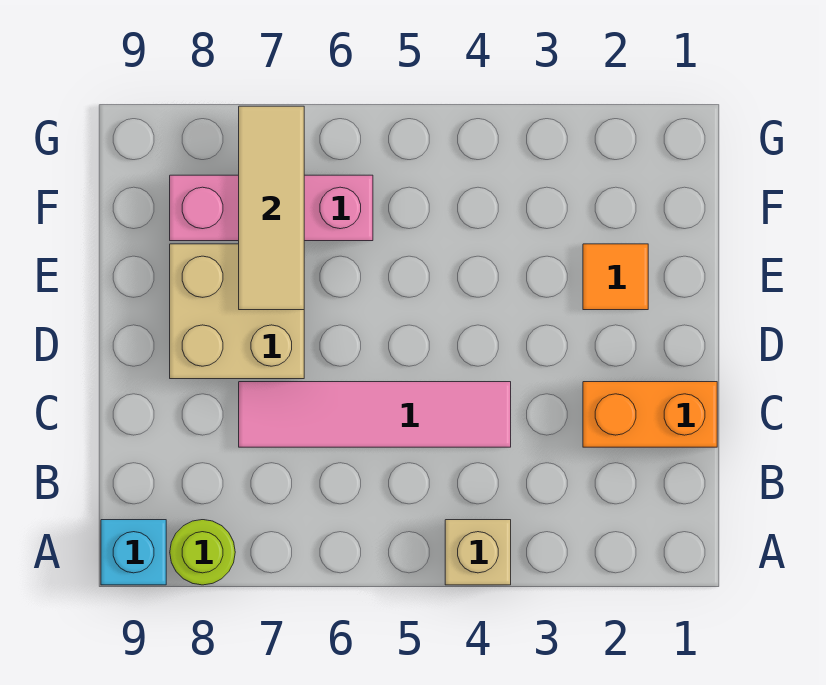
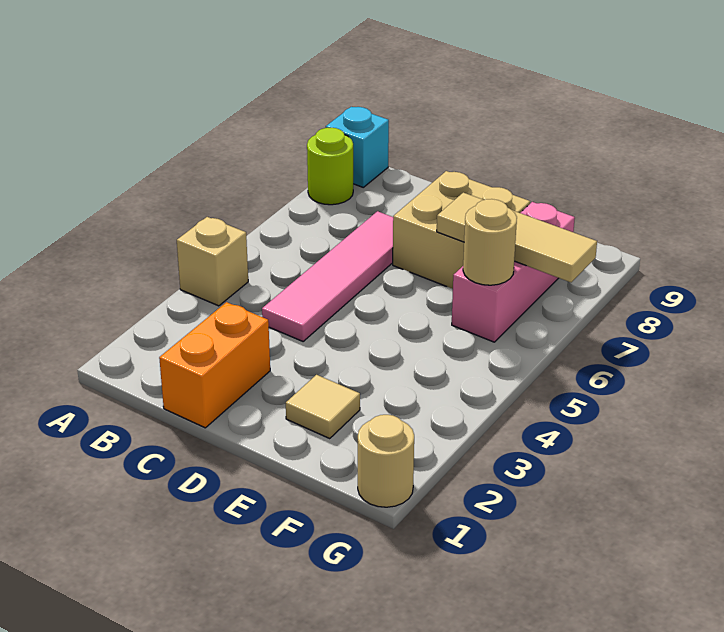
orange tile E2 level 1 -> tan tile E2 level 1
none -> tan round brick F6 level 2
none -> tan round brick G1 level 1

